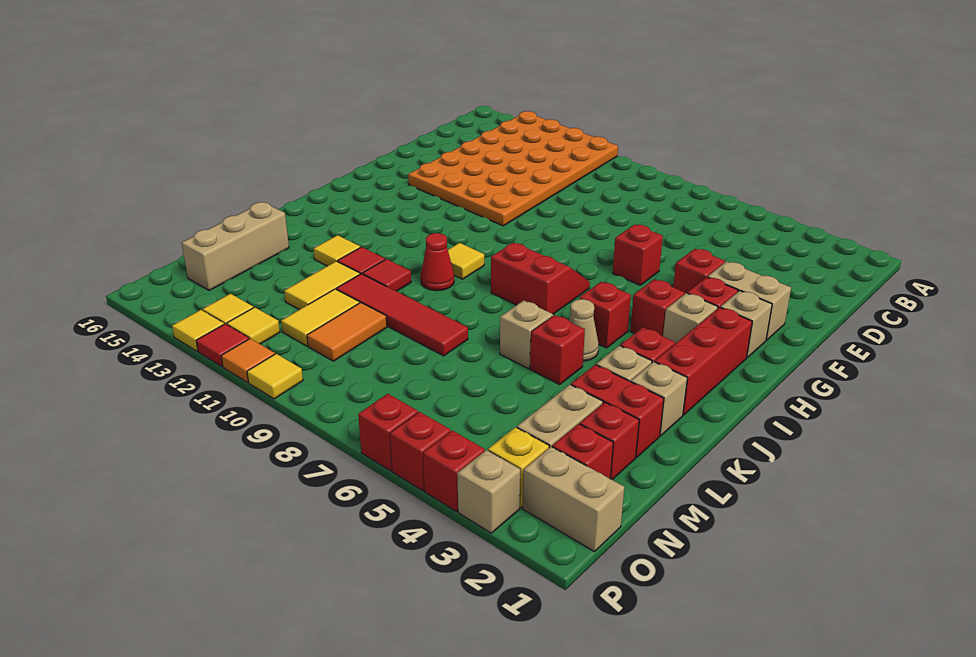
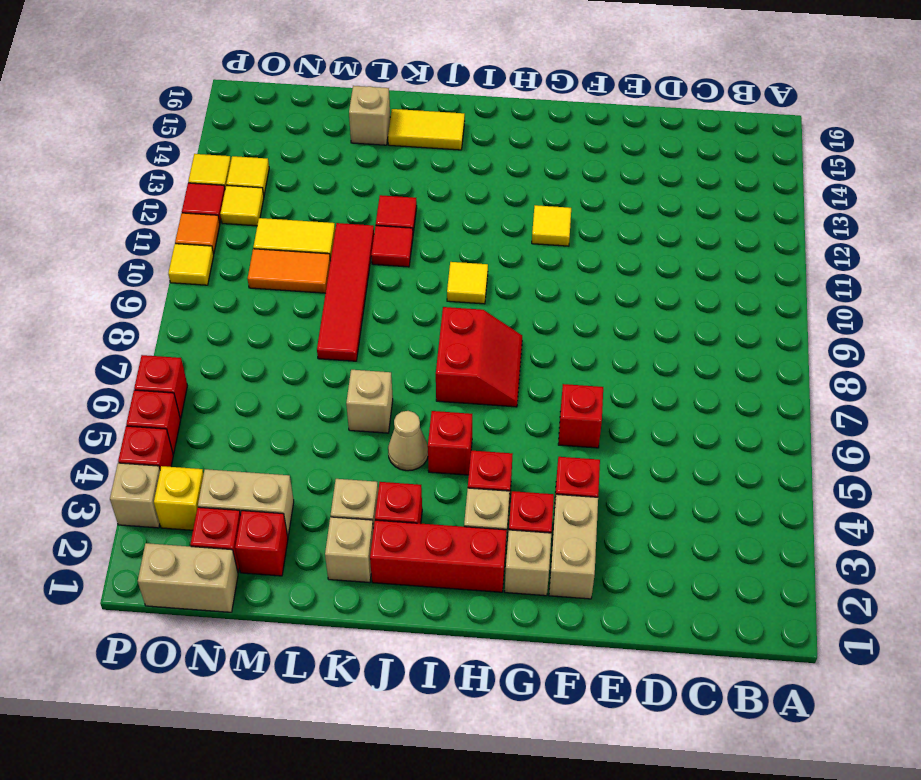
orange plate A11:F14 level 1 -> none
red cone J10 level 1 -> none
red brick K5 level 1 -> none
yellow tile K13 level 1 -> yellow tile G12 level 1
red brick L2:L3 level 1 -> none
yellow tile L12:M12 level 1 -> yellow tile J15:K15 level 1
tan brick L15:N15 level 1 -> tan brick L15 level 1
tan brick O1:O2 level 1 -> tan brick N1:O1 level 1

